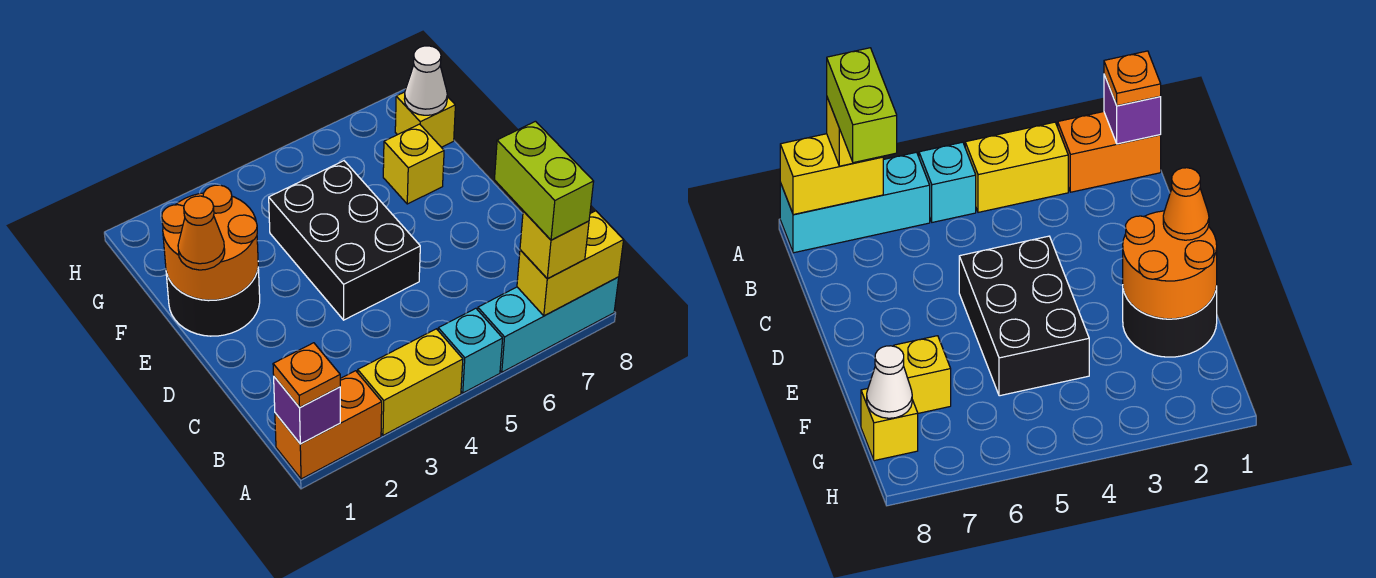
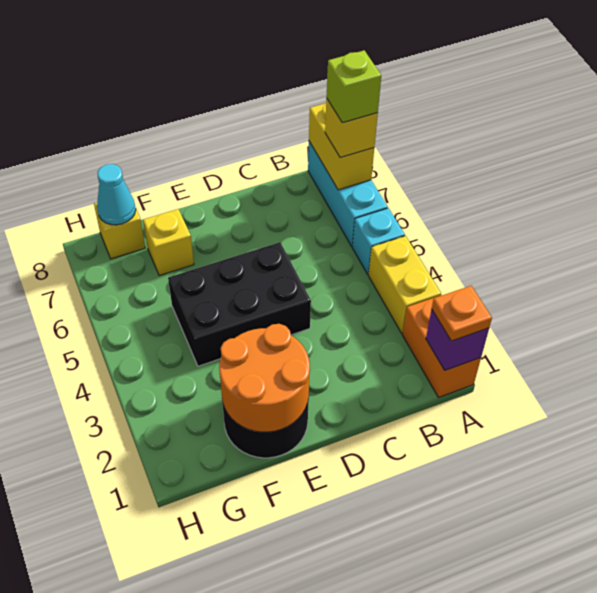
lime brick A7:B7 level 4 -> lime brick A7 level 4
orange cone E1 level 3 -> none
white cone G8 level 2 -> cyan cone G8 level 2

